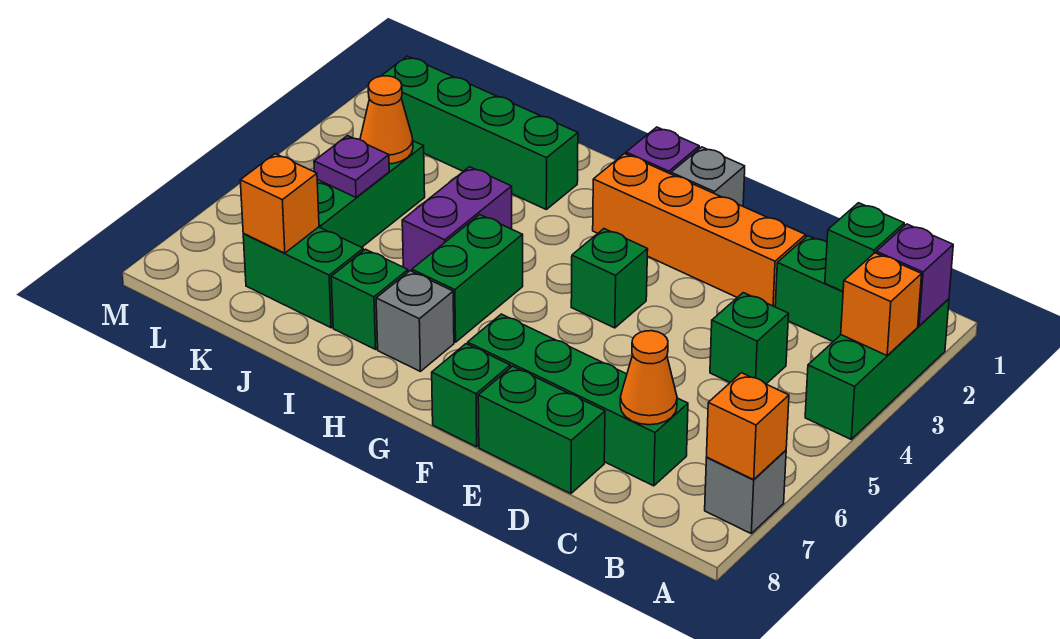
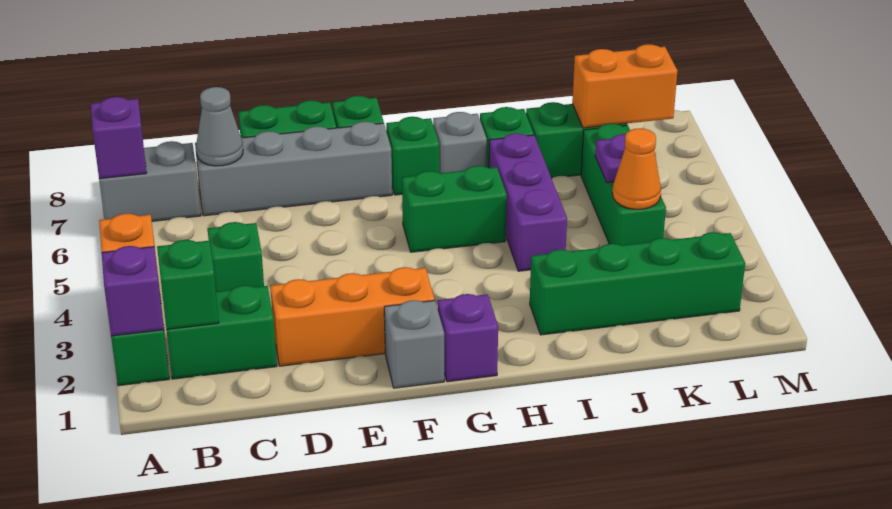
grey brick A7 level 1 -> grey brick A7:B7 level 1
orange brick A7 level 2 -> purple brick A7 level 2
green brick C7:F7 level 1 -> grey brick C7:F7 level 1
orange cone C7 level 2 -> grey cone C7 level 2
orange brick D2:G2 level 1 -> orange brick D2:F2 level 1
green brick F4 level 1 -> green brick G7 level 1
green brick H5:H6 level 1 -> green brick G5:H5 level 1
purple brick I4:I5 level 1 -> purple brick I4:I6 level 1
orange brick K7 level 2 -> orange brick K7:L7 level 2

